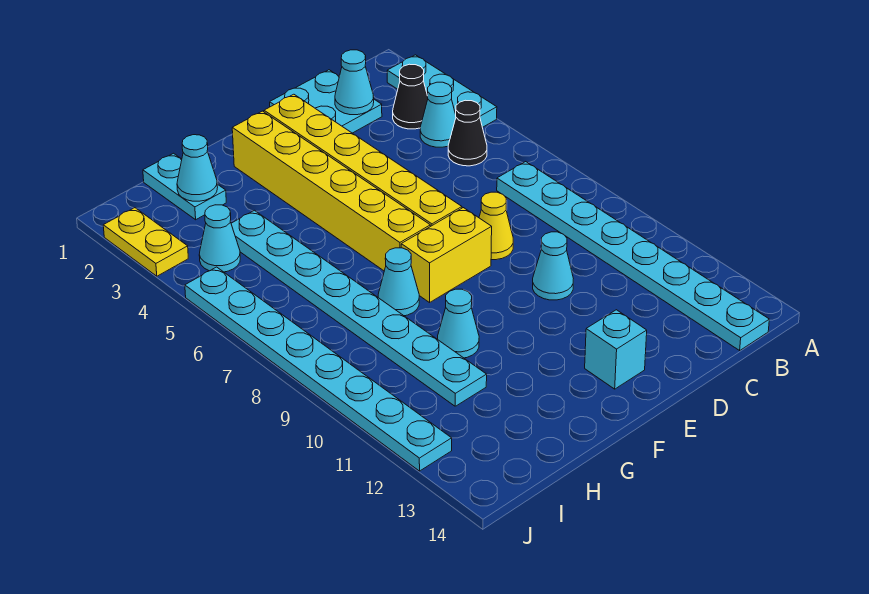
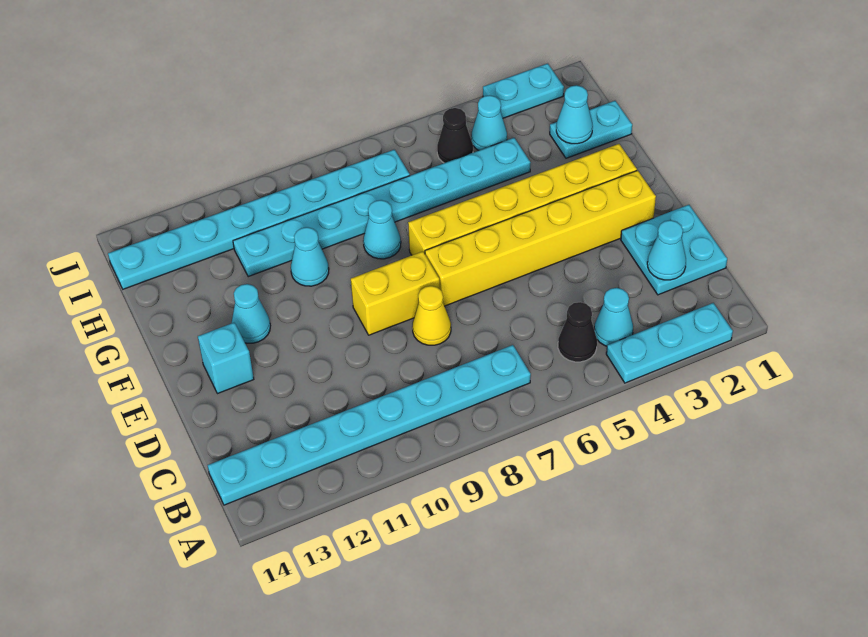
black cone B3 level 1 -> black cone I5 level 1
cyan cone D10 level 1 -> cyan cone F12 level 1
yellow brick E8:F8 level 1 -> yellow brick E8:E9 level 1
yellow plate J2:J3 level 1 -> cyan plate J2:J3 level 1
cyan plate J5:J12 level 1 -> cyan plate I7:I14 level 1

